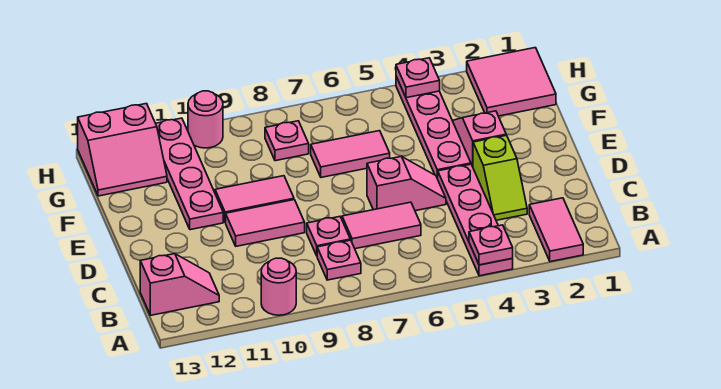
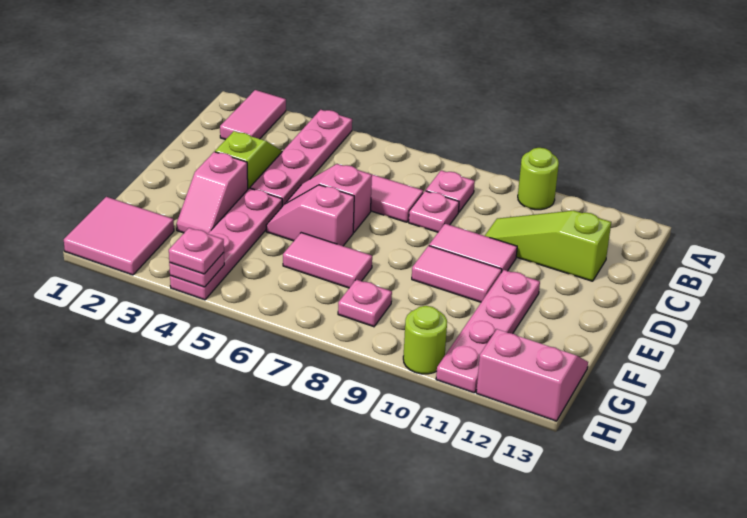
pink plate A4 level 2 -> pink plate H4 level 3
pink round brick A10 level 1 -> lime round brick A10 level 1
pink slope B12:B13 level 1 top 13 -> pink slope E5:E6 level 1 top 6
none -> lime slope C10:C12 level 1 top 12
pink round brick H10 level 1 -> lime round brick H10 level 1

